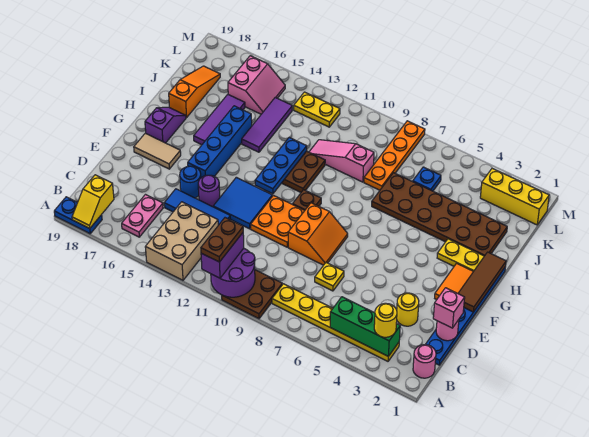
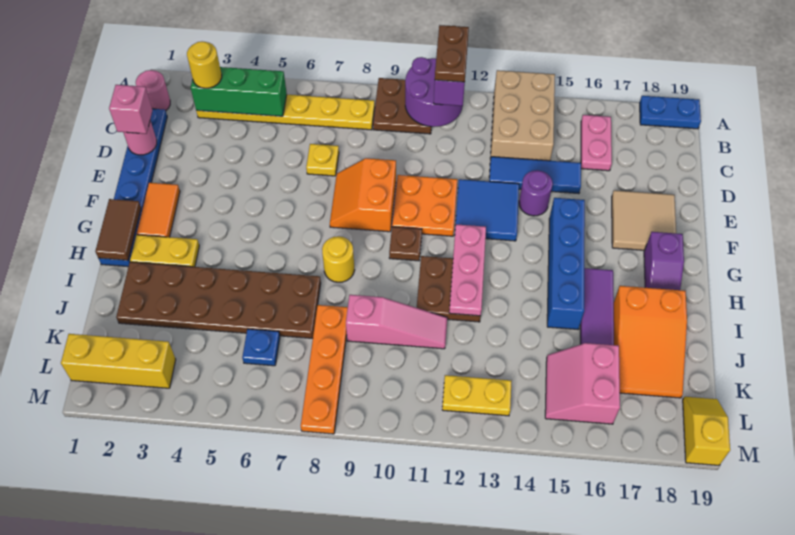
yellow slope A18:B18 level 2 top B -> yellow slope L19:M19 level 1 top M
yellow round brick D3 level 1 -> yellow round brick H8 level 1
blue round brick E15 level 1 -> none
brown tile F1:H1 level 2 -> brown tile G1:H1 level 2
tan tile F17:F18 level 1 -> tan tile E17:F18 level 1
blue plate G12:I12 level 2 -> pink plate G12:I12 level 2
purple tile I14:K14 level 1 -> none
orange slope I18:K18 level 1 top I -> orange slope I17:K18 level 1 top I

